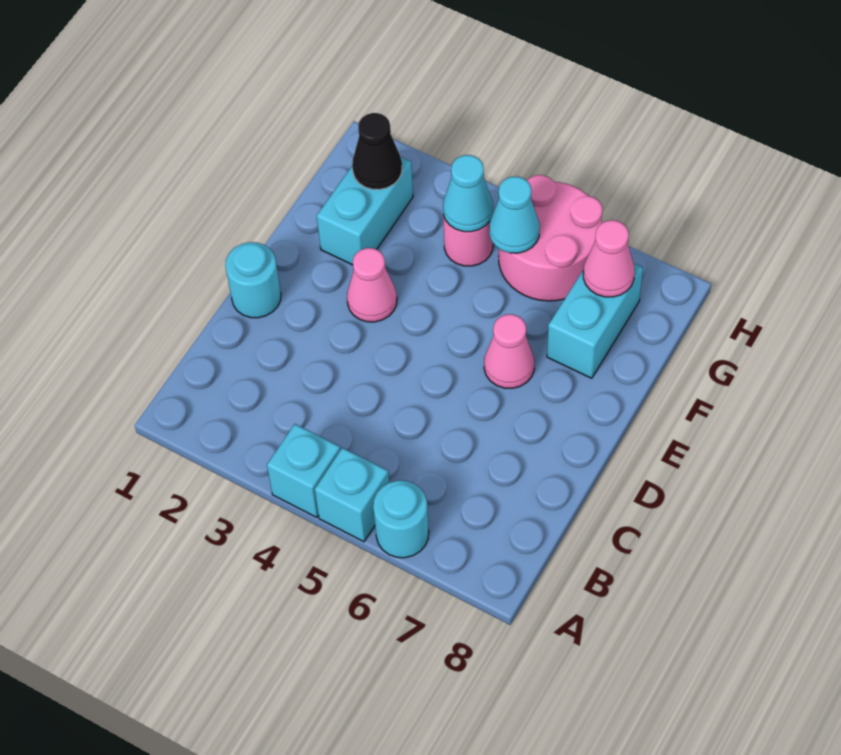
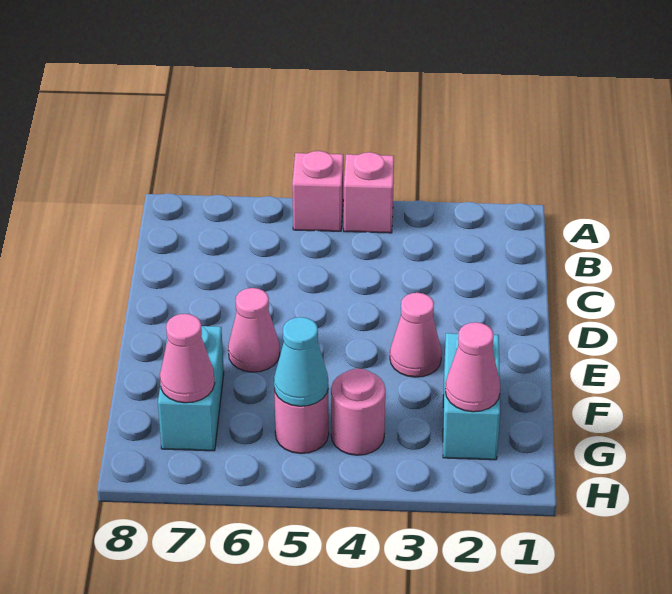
cyan brick A4 level 1 -> pink brick A4 level 1
cyan brick A5 level 1 -> pink brick A5 level 1
cyan round brick A6 level 1 -> none
cyan round brick D1 level 1 -> none
black cone G2 level 2 -> pink cone G2 level 2
cyan cone G4 level 2 -> none
pink round brick G5:H6 level 1 -> pink round brick G5 level 1

